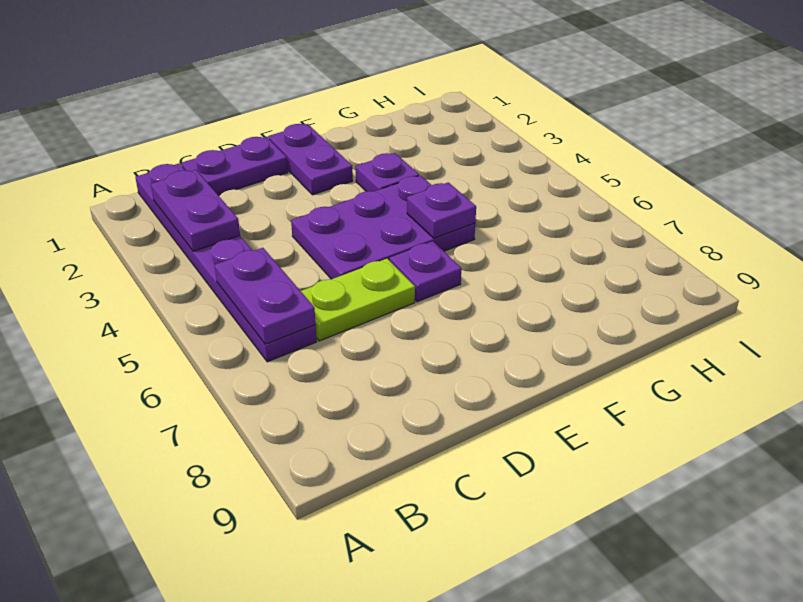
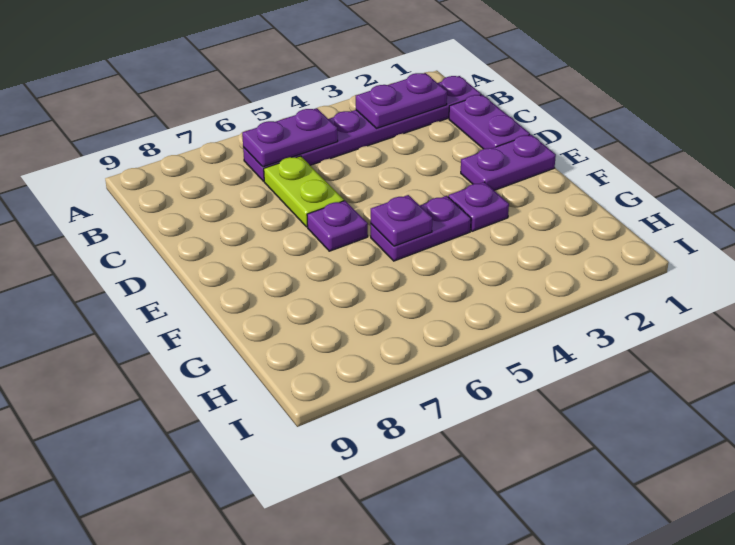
purple plate D4:F5 level 1 -> purple plate F4:F5 level 1

